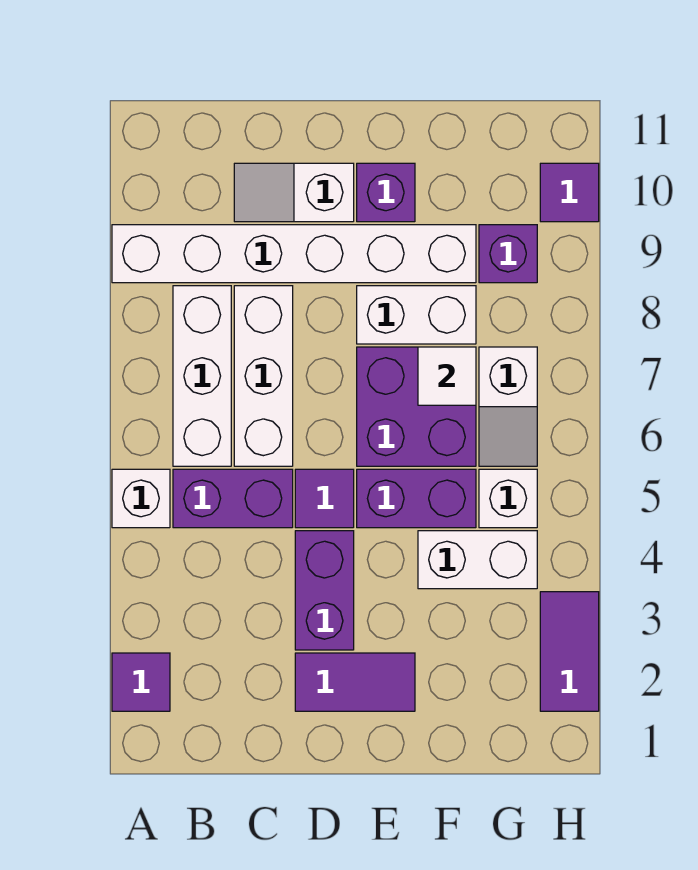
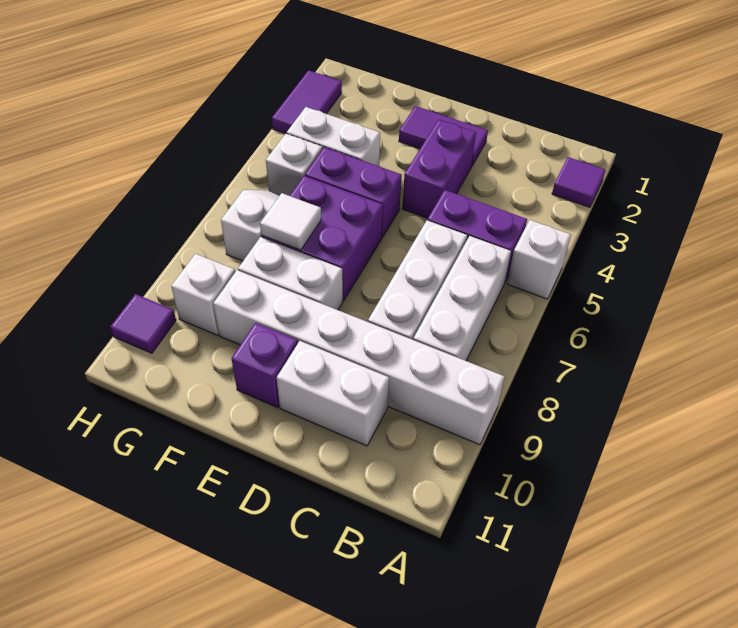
white slope C10:D10 level 1 top D -> white brick C10:D10 level 1
purple tile D5 level 1 -> none
purple brick G9 level 1 -> white brick G9 level 1

